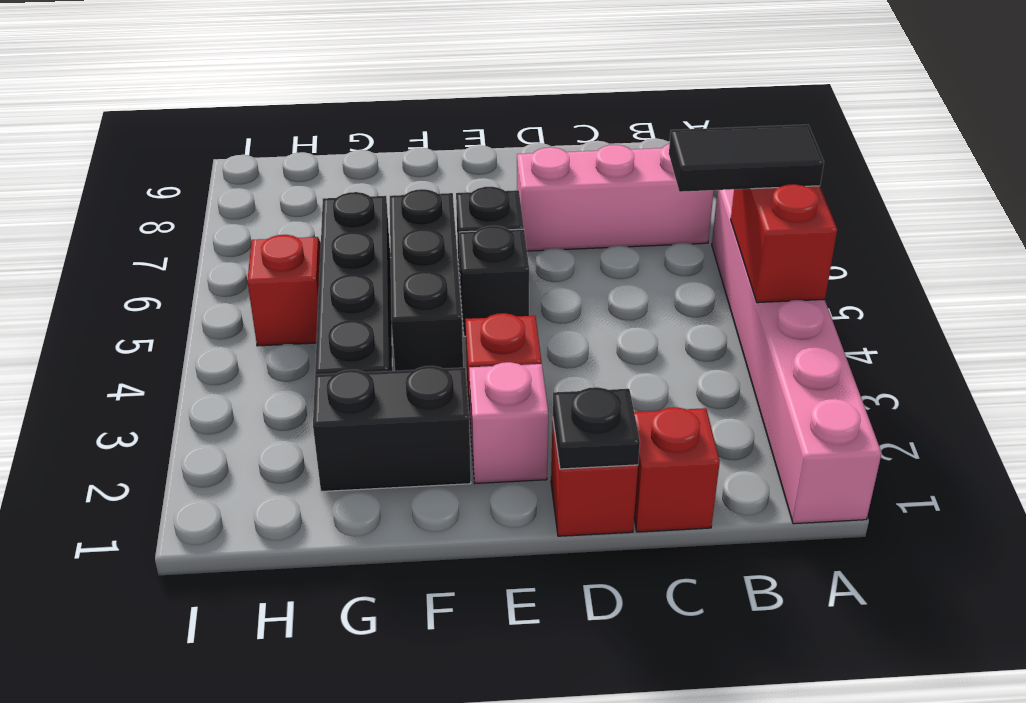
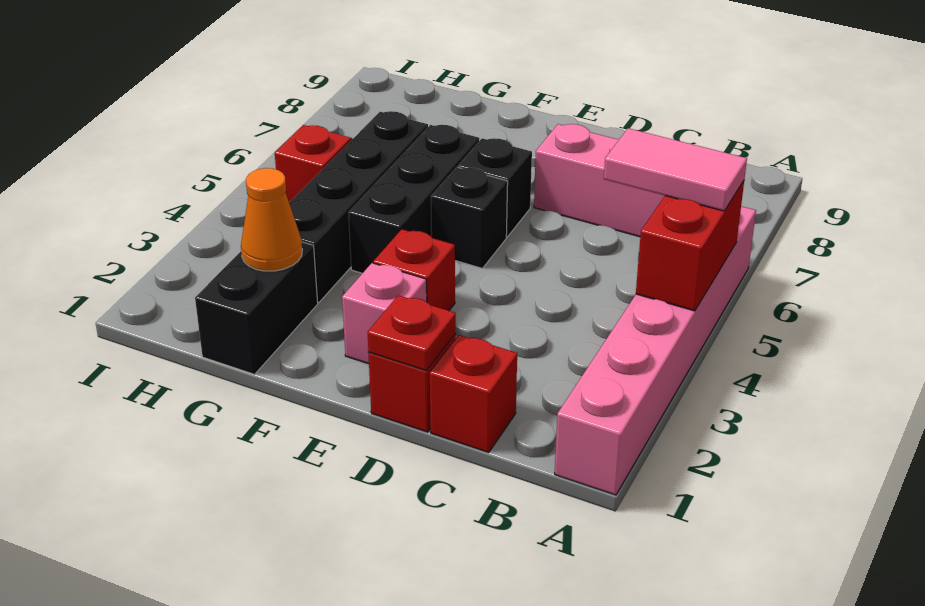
black tile A5:B5 level 3 -> pink tile A5:B5 level 3
black plate D1 level 2 -> red plate D1 level 2
black brick F2:G2 level 1 -> black brick G1:G2 level 1
none -> orange cone G2 level 2

